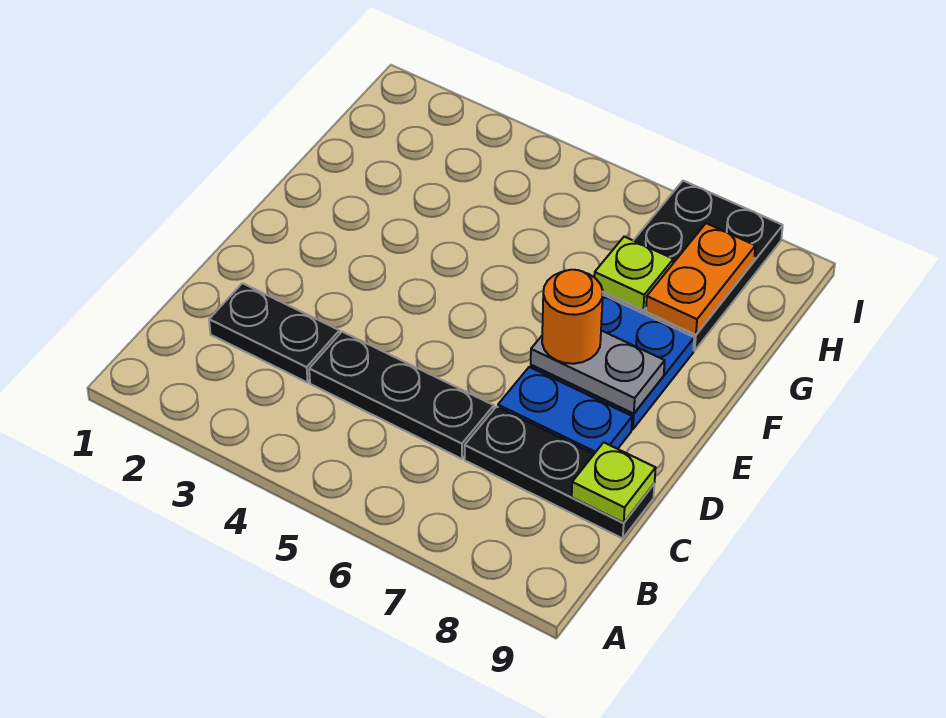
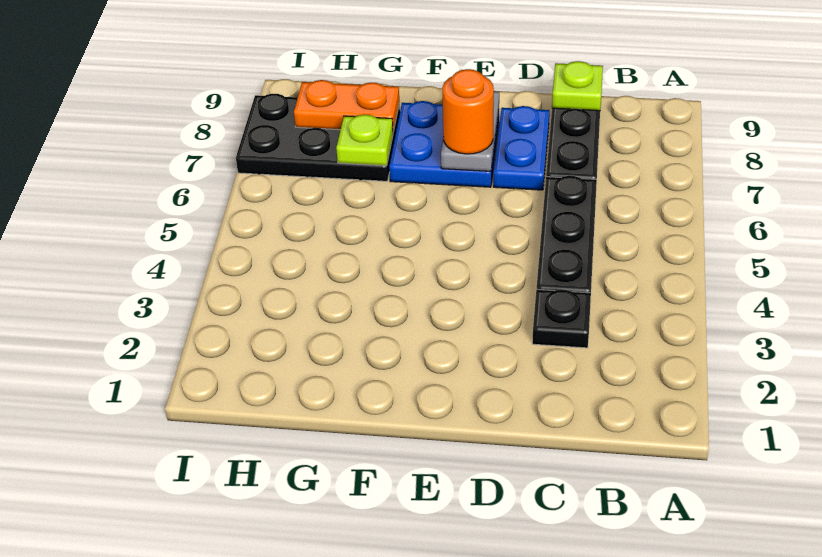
black plate C2:C3 level 1 -> black plate C3 level 1

